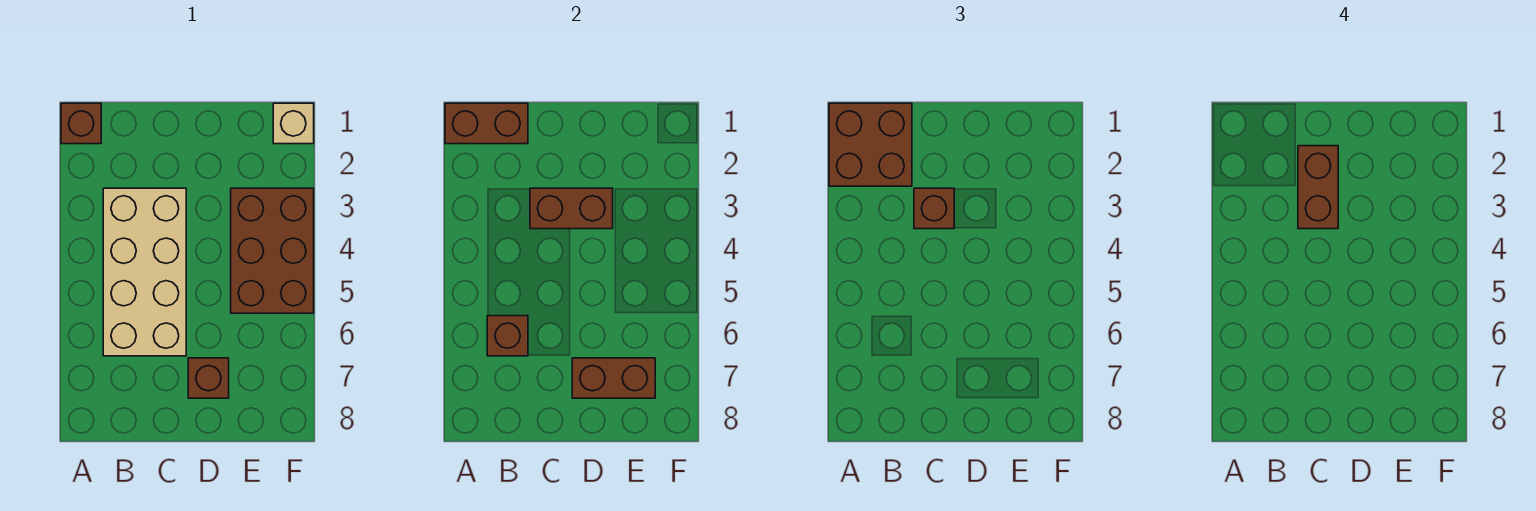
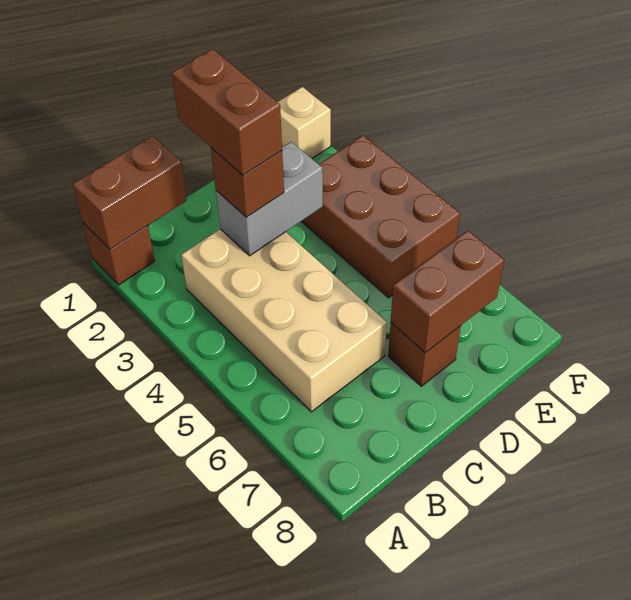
brown brick A1:B2 level 3 -> none
brown brick B6 level 2 -> none
brown brick C3:D3 level 2 -> grey brick C3:D3 level 2

